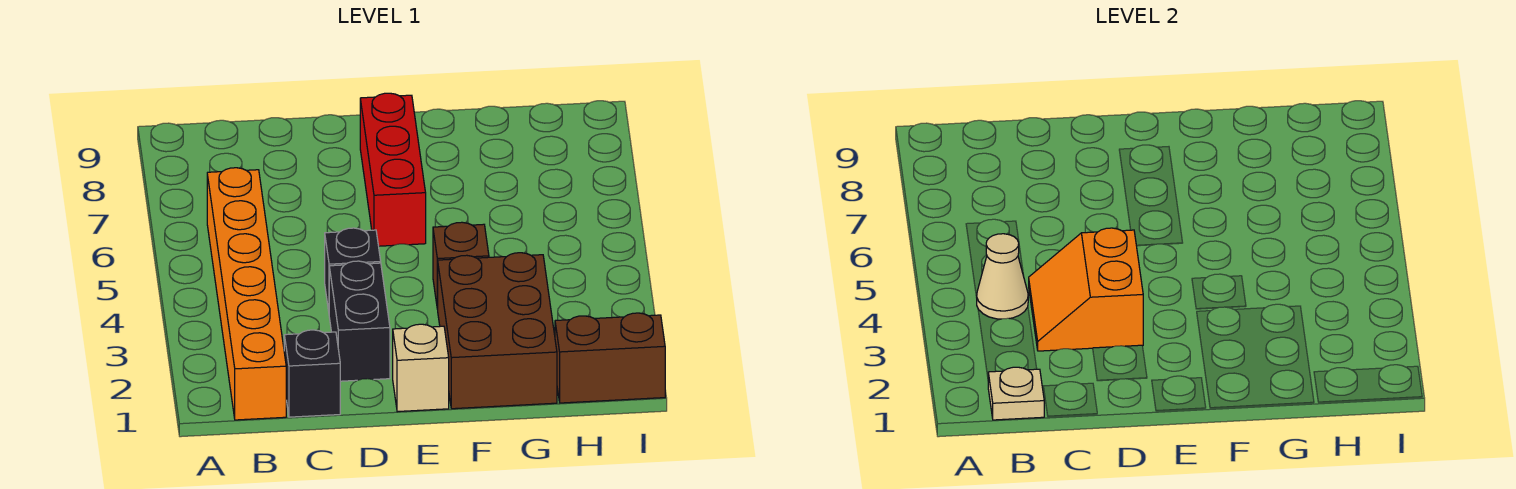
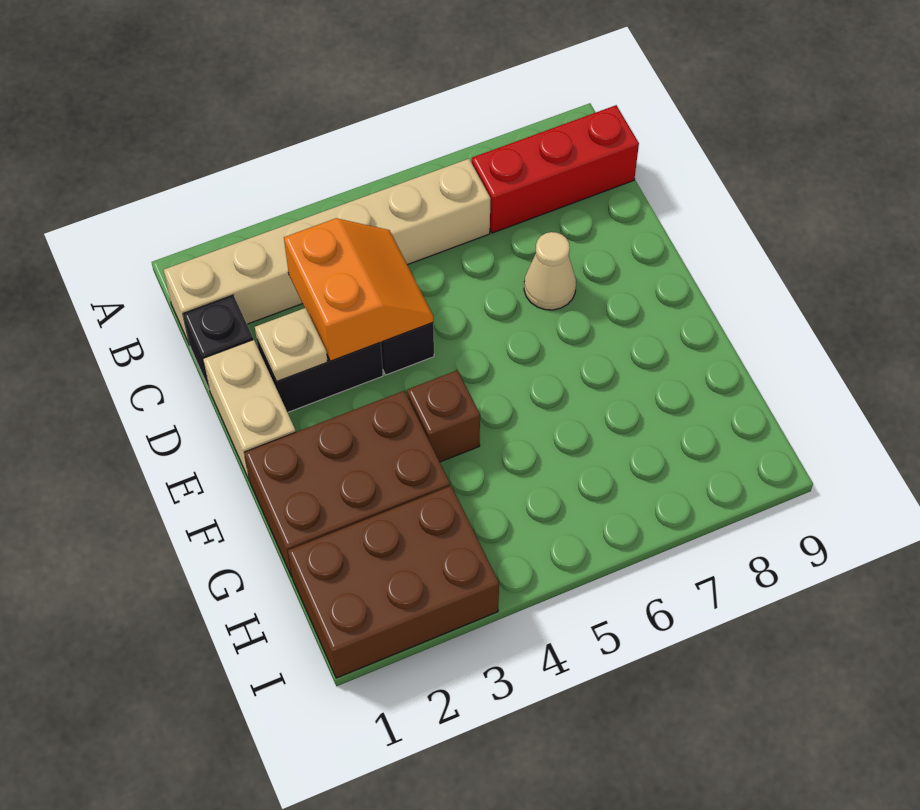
orange brick B1:B6 level 1 -> tan brick B1:B6 level 1
tan plate B1 level 2 -> tan plate D2 level 2
tan cone B4 level 2 -> tan cone D7 level 1
orange slope C3:D4 level 2 top D -> orange slope C3:D4 level 2 top 3
tan brick E1 level 1 -> tan brick D1:E1 level 1
red brick E6:E8 level 1 -> red brick B7:B9 level 1
brown brick H1:I1 level 1 -> brown brick H1:I3 level 1

